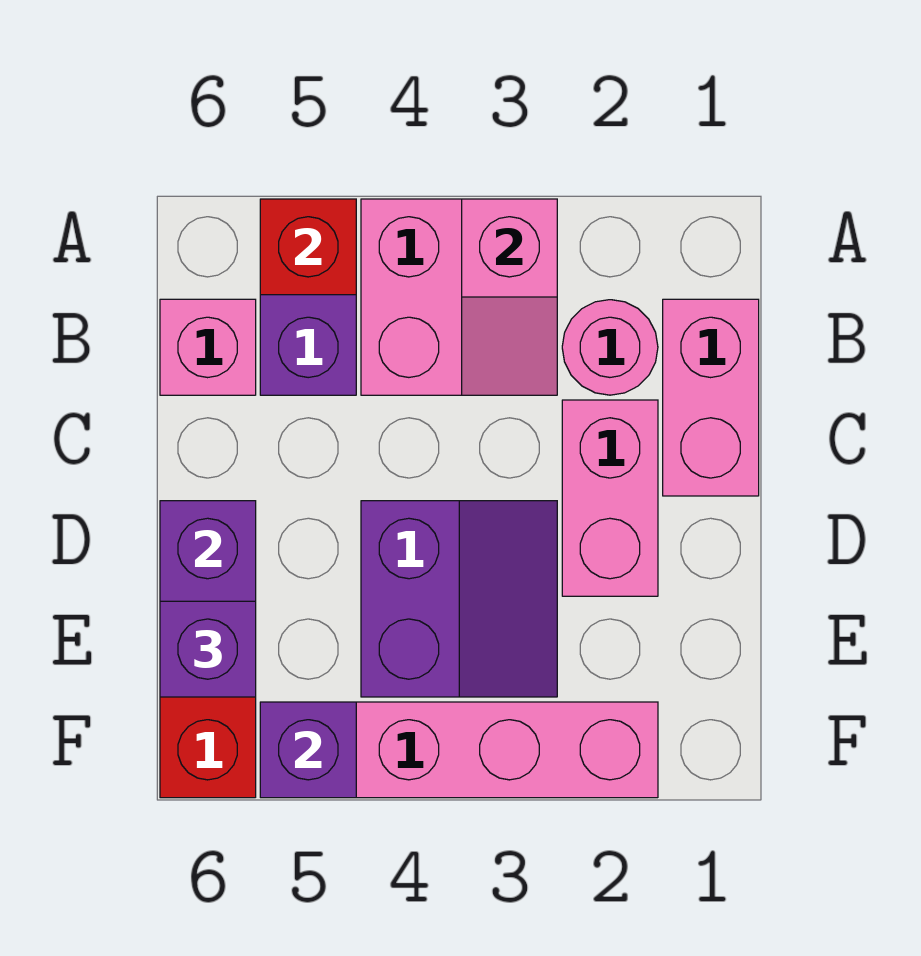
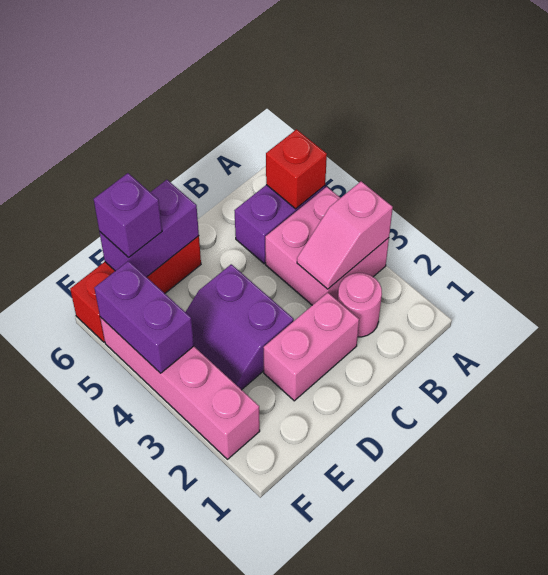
pink brick B1:C1 level 1 -> none
pink brick B6 level 1 -> none
purple slope D3:E4 level 1 top 4 -> purple slope D3:E4 level 1 top D
purple brick F5 level 2 -> purple brick F4:F5 level 2

